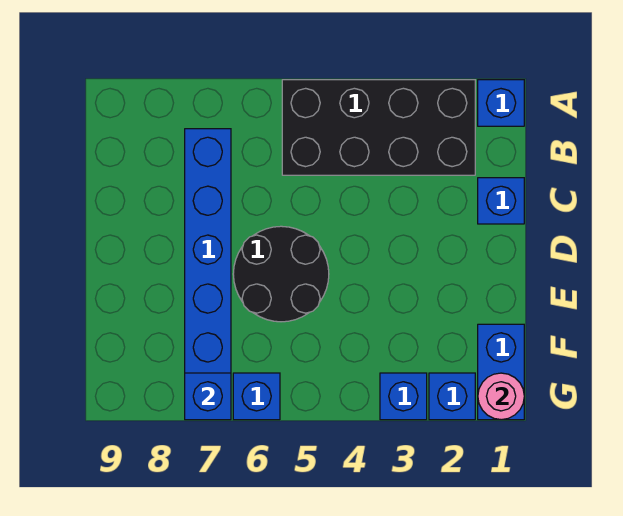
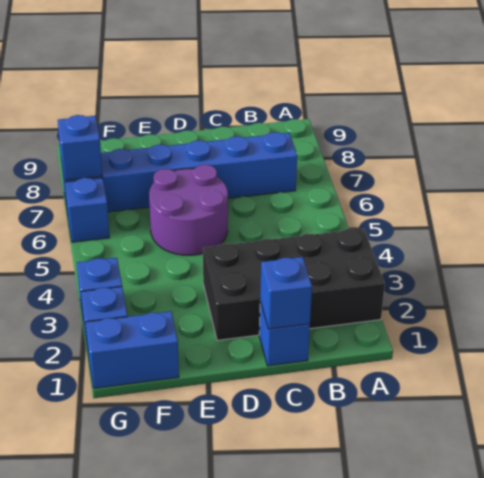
blue brick A1 level 1 -> blue brick C1 level 2
black brick A2:B5 level 1 -> black brick A2:D3 level 1
black round brick D5:E6 level 1 -> purple round brick D5:E6 level 1
pink round brick G1 level 2 -> none

